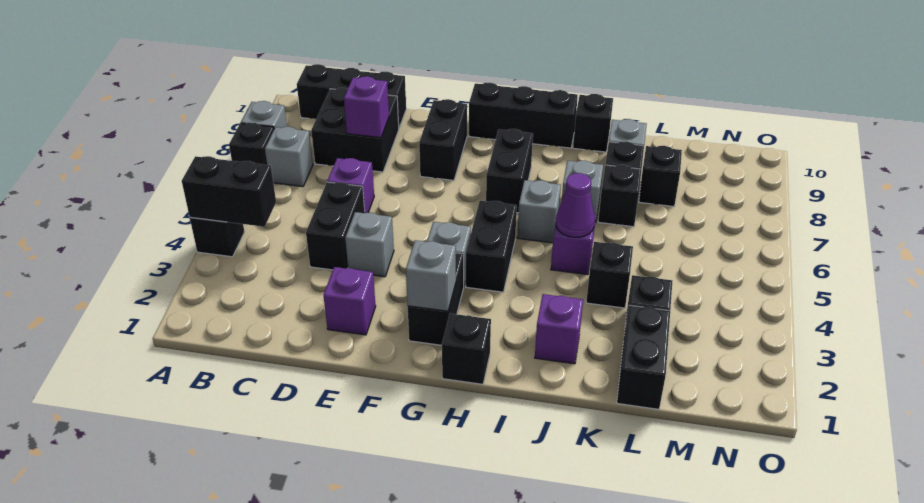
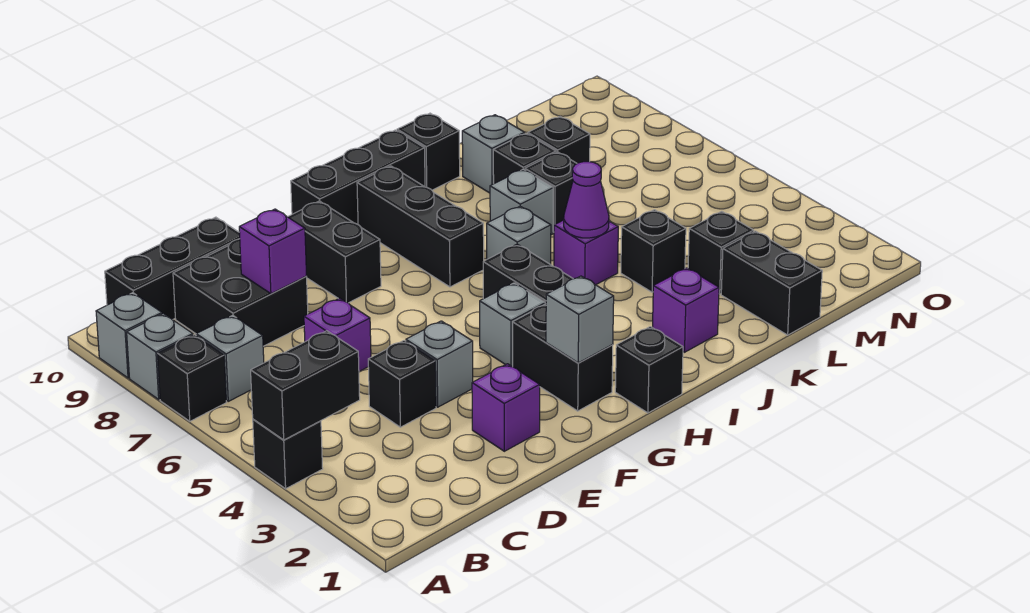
none -> grey brick A9 level 1
black brick D4:D5 level 1 -> black brick D4 level 1
black brick H7:H8 level 1 -> black brick H7:H9 level 1

